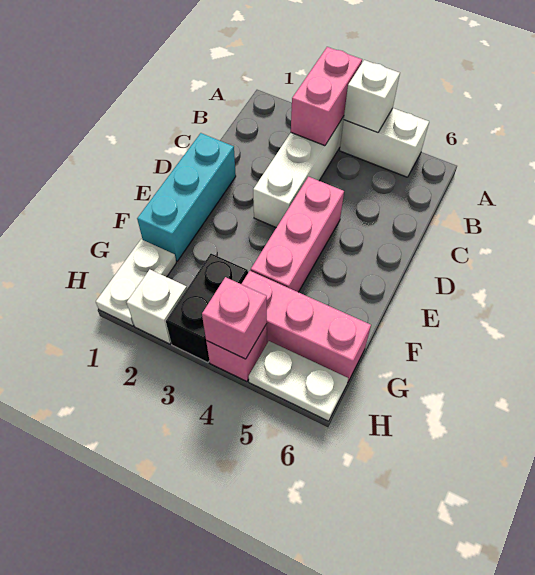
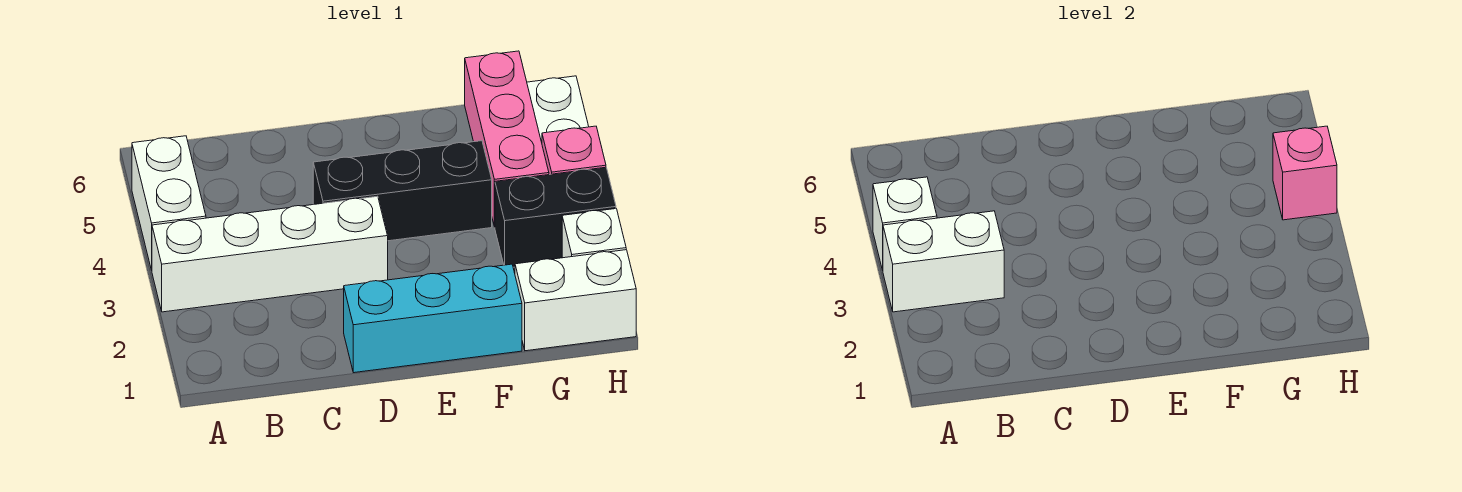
pink brick A3:B3 level 2 -> white brick A3:B3 level 2
pink brick D4:F4 level 1 -> black brick D4:F4 level 1
white plate G1:H1 level 1 -> white brick G1:H1 level 1

